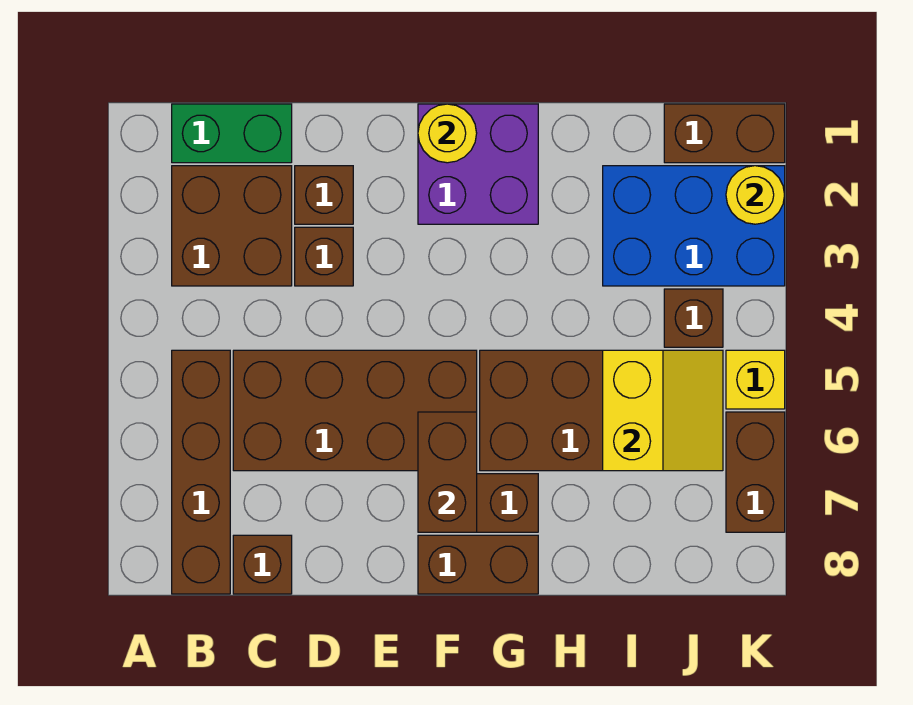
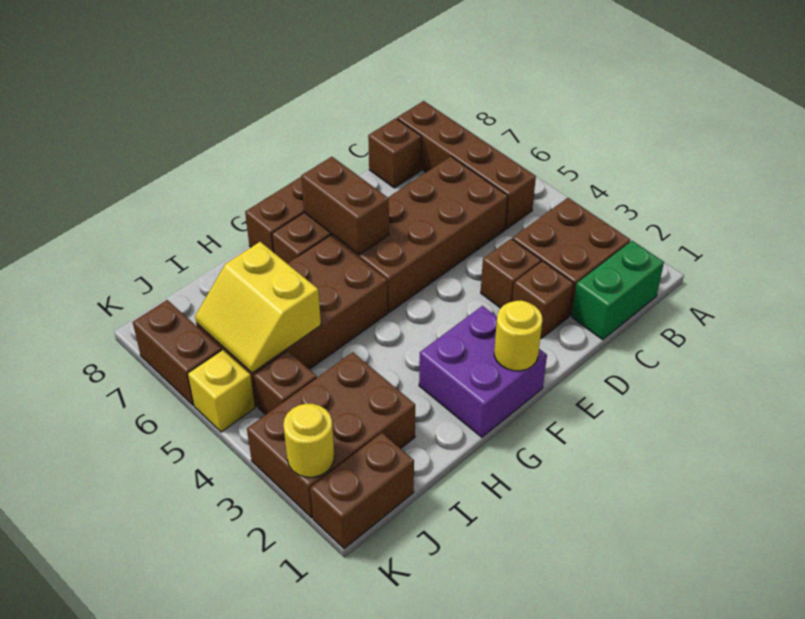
blue brick I2:K3 level 1 -> brown brick I2:K3 level 1

